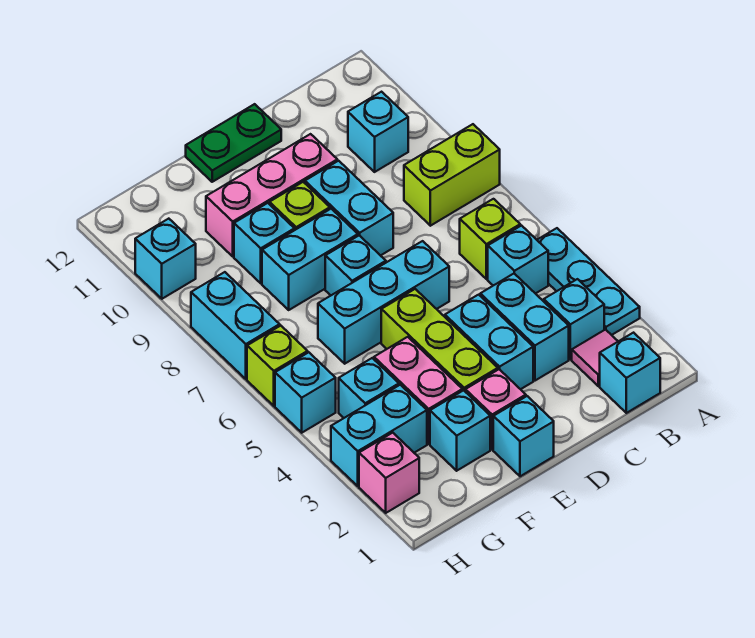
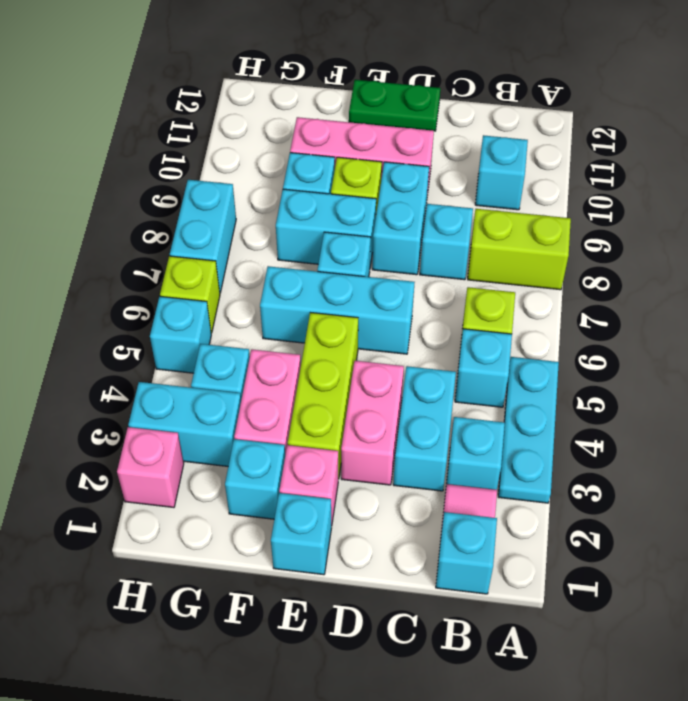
cyan brick D3:D4 level 1 -> pink brick D3:D4 level 1
cyan brick H10 level 1 -> cyan brick C8 level 1

